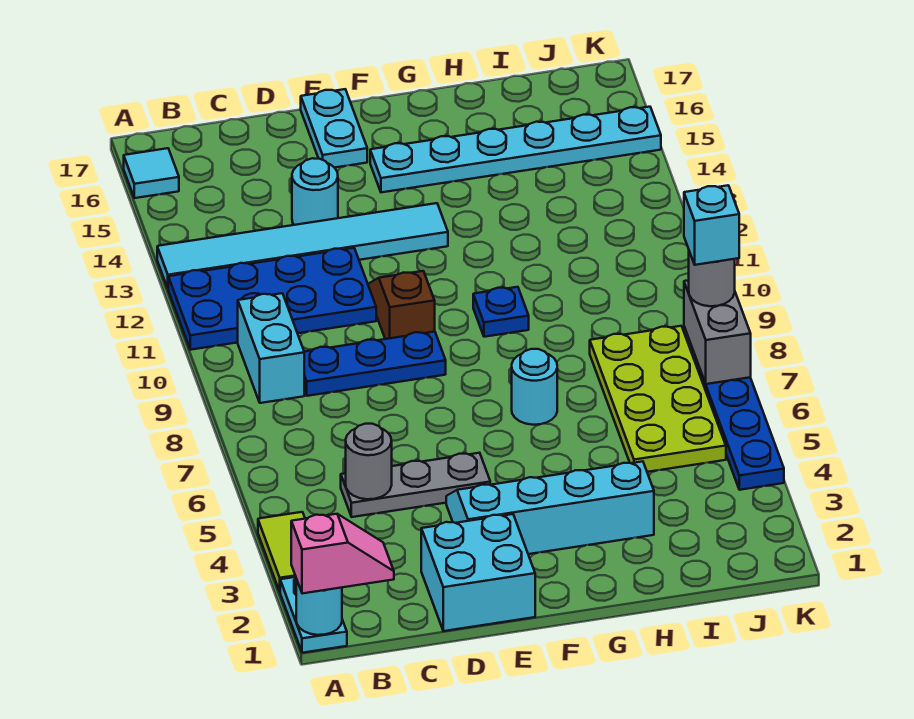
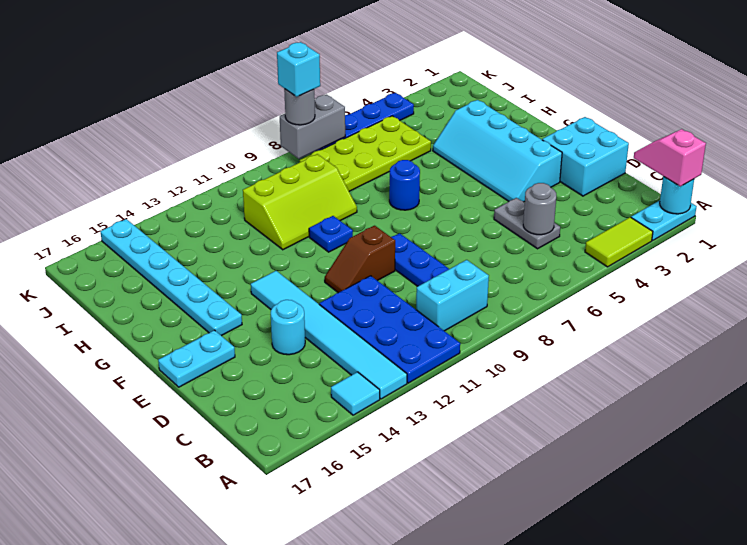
cyan tile A16 level 1 -> cyan tile A14 level 1
grey plate C5:E5 level 1 -> grey plate C5:D5 level 1
cyan round brick G7 level 1 -> blue round brick G7 level 1
none -> lime slope H9:I11 level 1 top I

